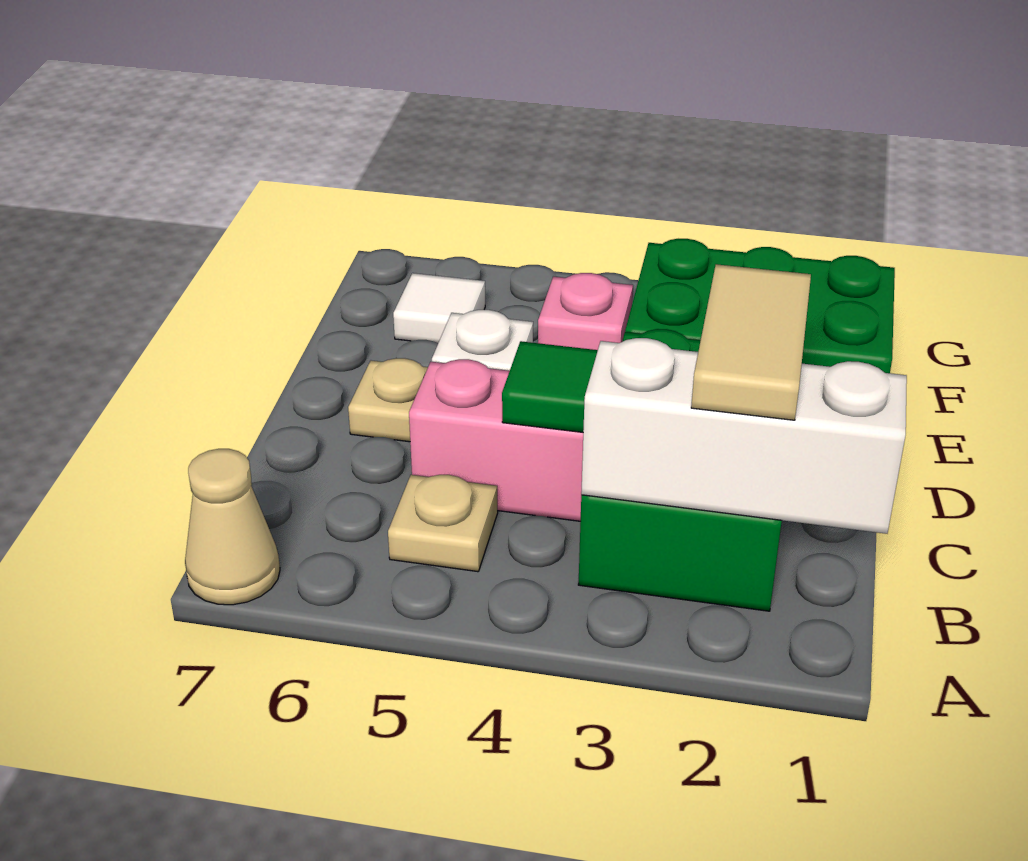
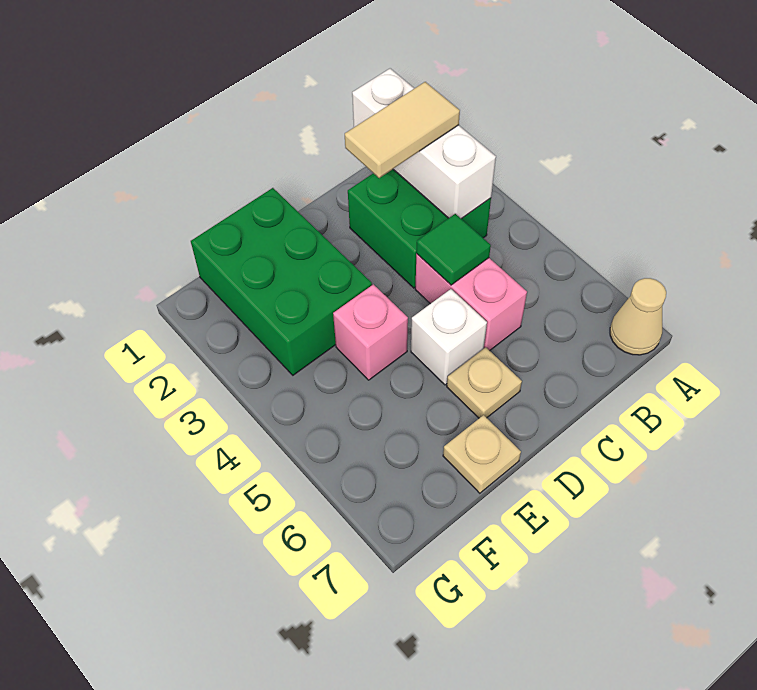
green brick B2:D3 level 1 -> green brick B2:C3 level 1
tan plate B5 level 1 -> tan plate E7 level 1
white tile F6 level 1 -> none

